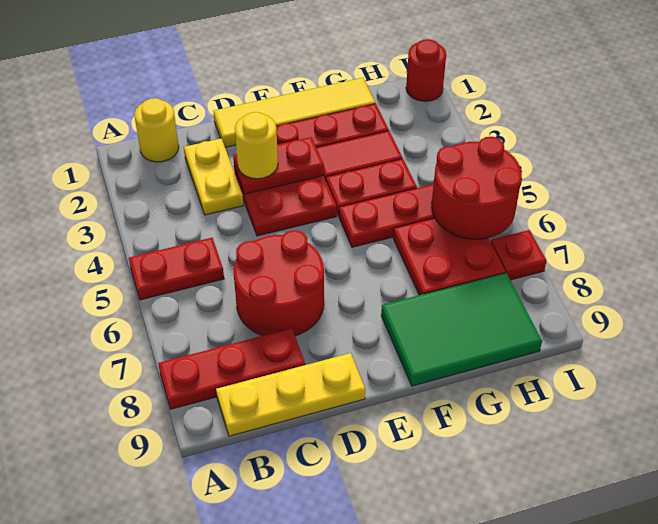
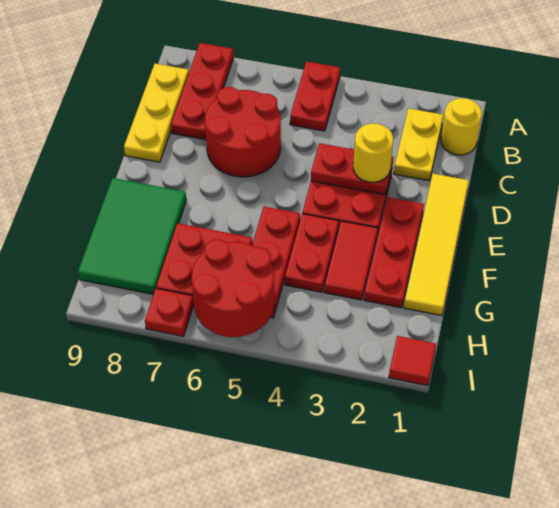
yellow plate C2:C3 level 1 -> yellow plate B2:C2 level 1
red plate D3:E3 level 2 -> red plate D3:D4 level 2
red round brick I1 level 1 -> red tile I1 level 1

